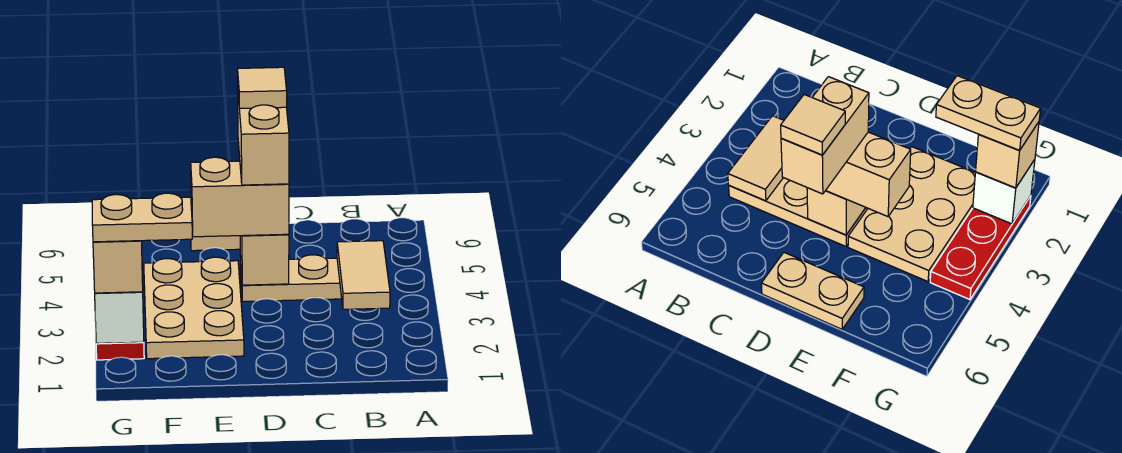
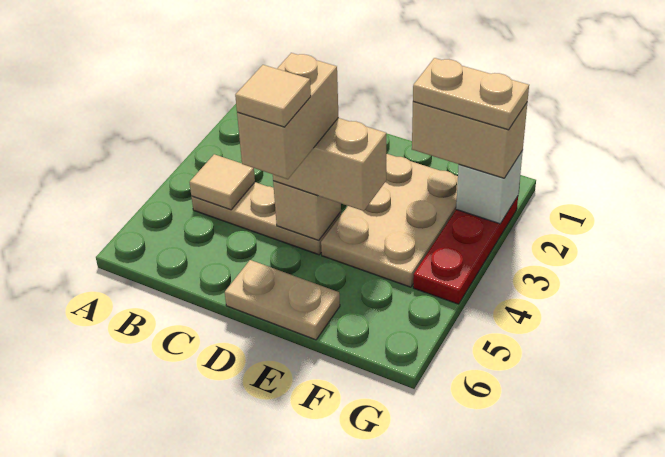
tan tile B3:B4 level 2 -> tan tile B4 level 2
tan brick G2 level 3 -> tan brick F2:G2 level 3

